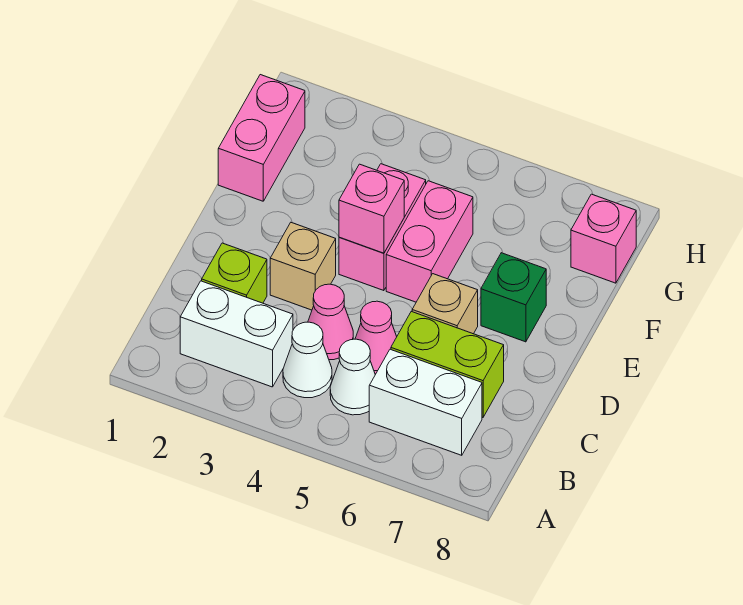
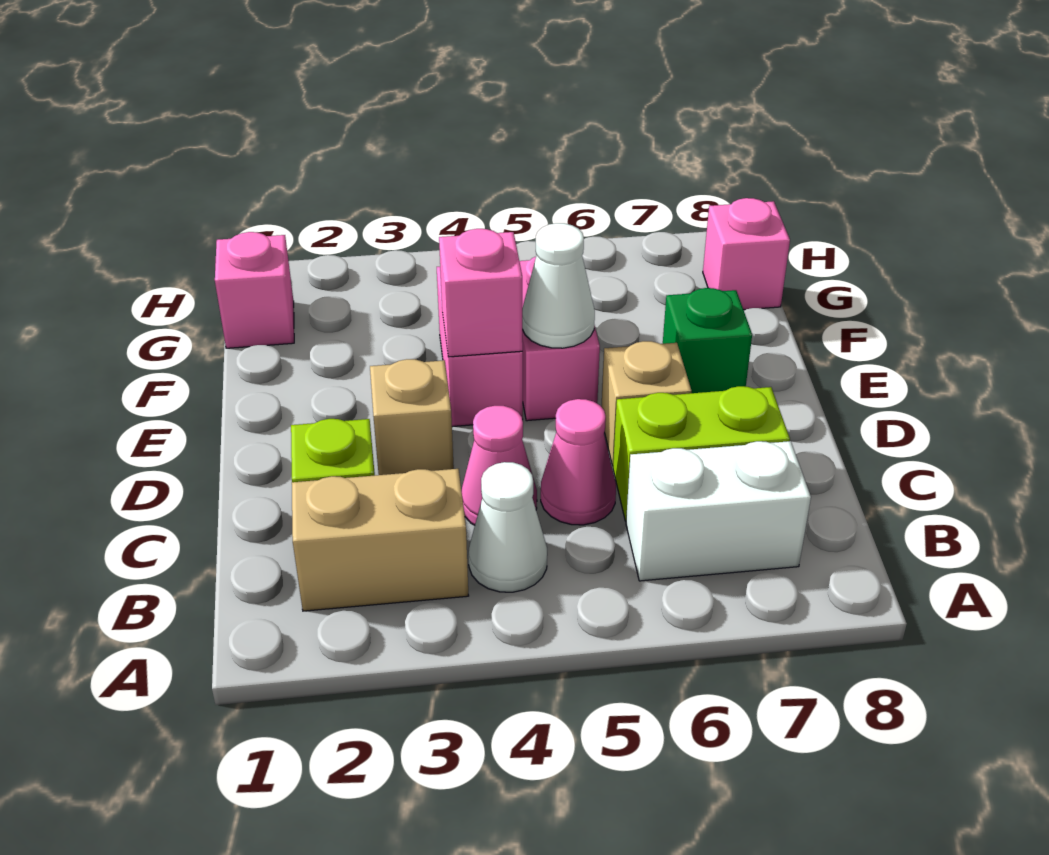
white brick B2:B3 level 1 -> tan brick B2:B3 level 1
white cone B5 level 1 -> white cone E5 level 2
pink brick F1:G1 level 1 -> pink brick G1 level 1

